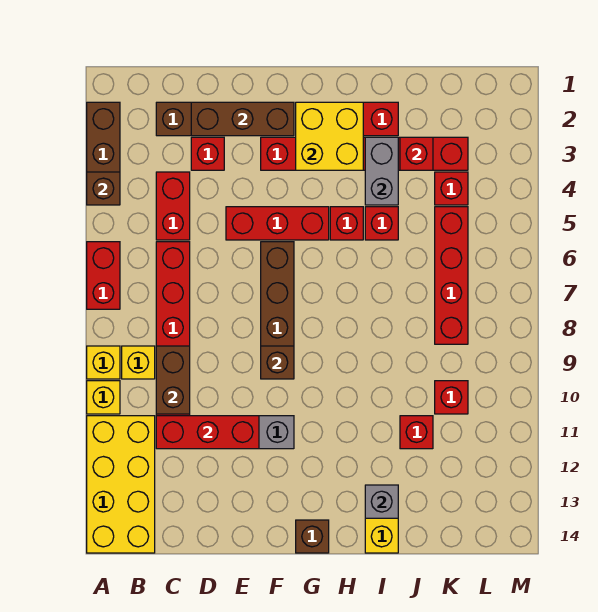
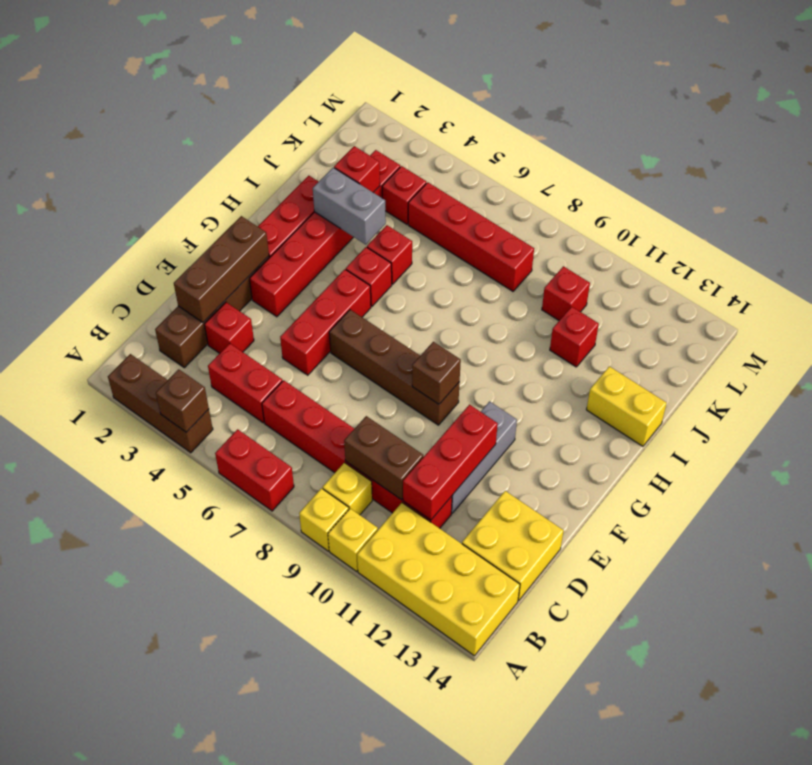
yellow brick G2:H3 level 2 -> yellow brick C13:D14 level 1
brown brick G14 level 1 -> none
grey brick I13 level 2 -> none

